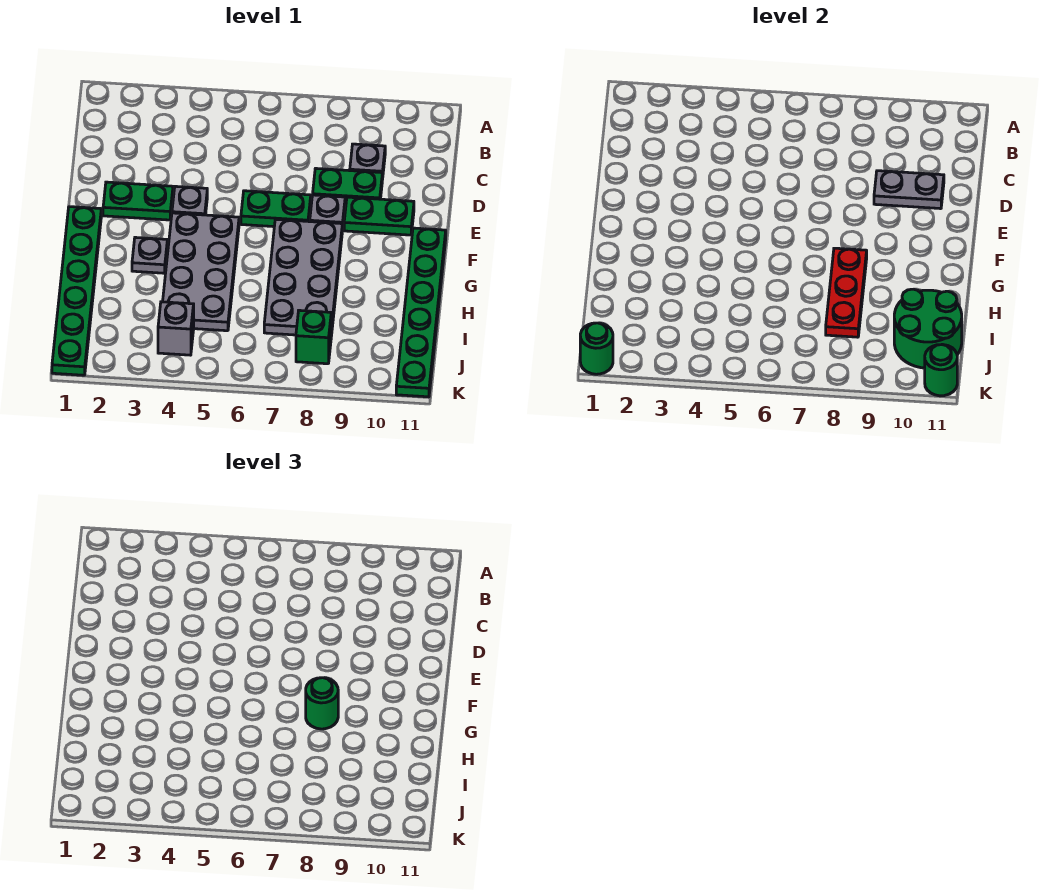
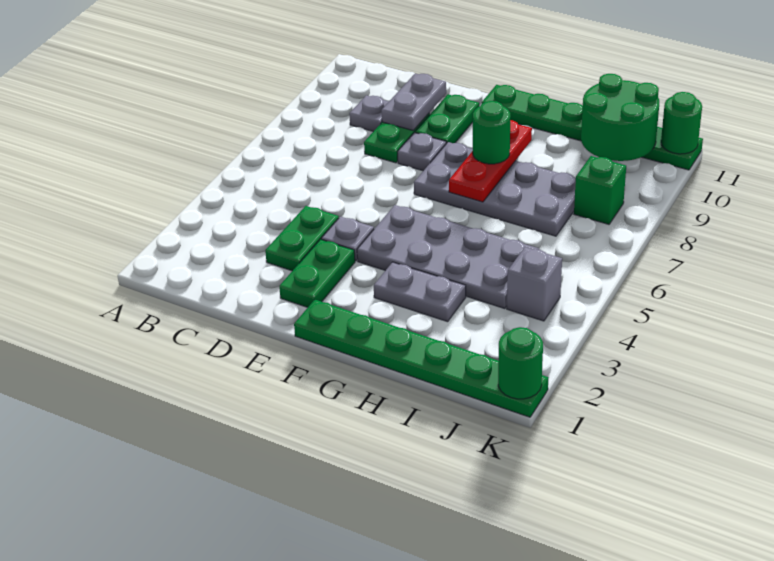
green plate E6:E7 level 1 -> green plate D3:D4 level 1
grey plate G3 level 1 -> grey plate G3:H3 level 1
red plate G8:I8 level 2 -> red plate G7:G9 level 2

